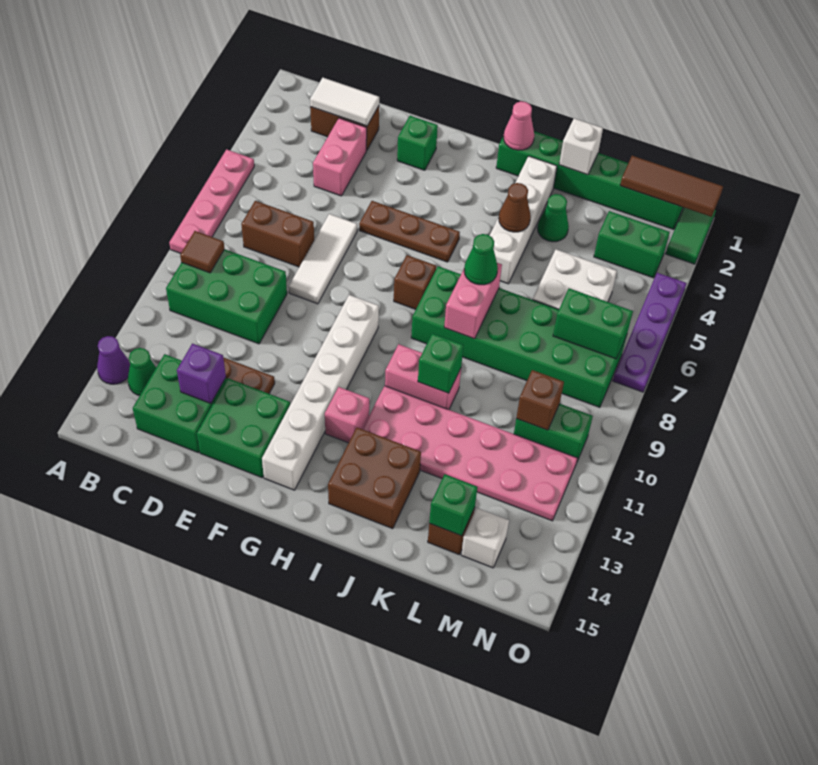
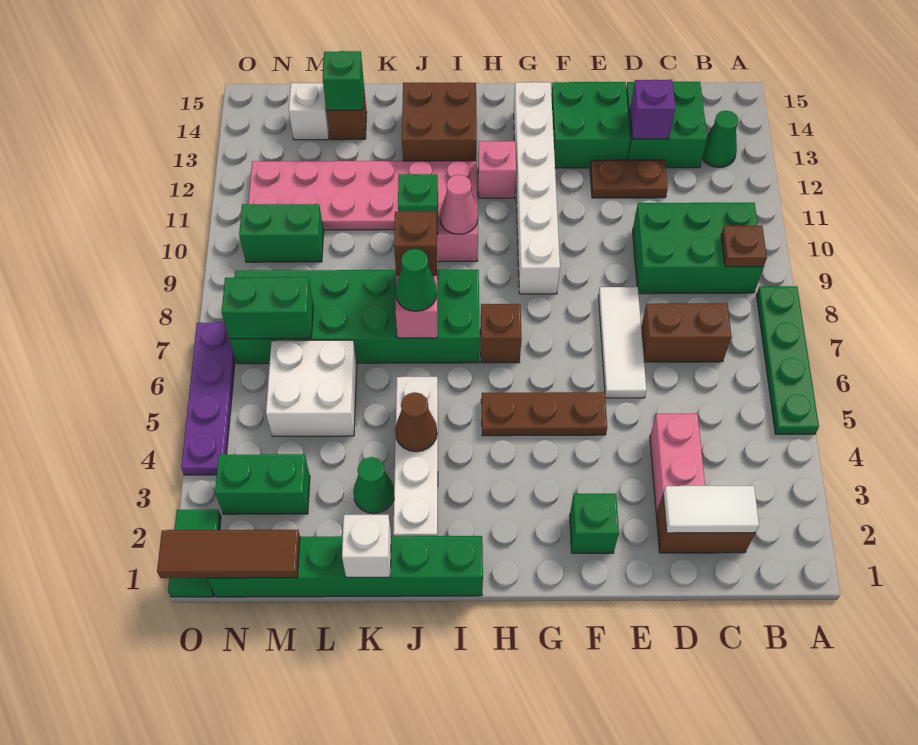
pink plate A5:A8 level 1 -> green plate A5:A8 level 1
purple cone A13 level 1 -> none
brown tile B9 level 2 -> brown plate B9 level 2
pink cone I1 level 2 -> pink cone I10 level 2
brown brick M10 level 2 -> brown brick J8 level 3

